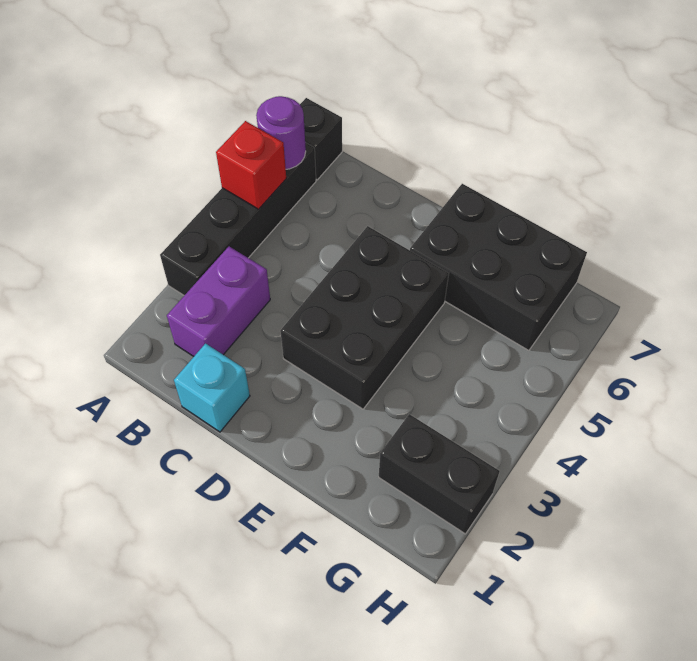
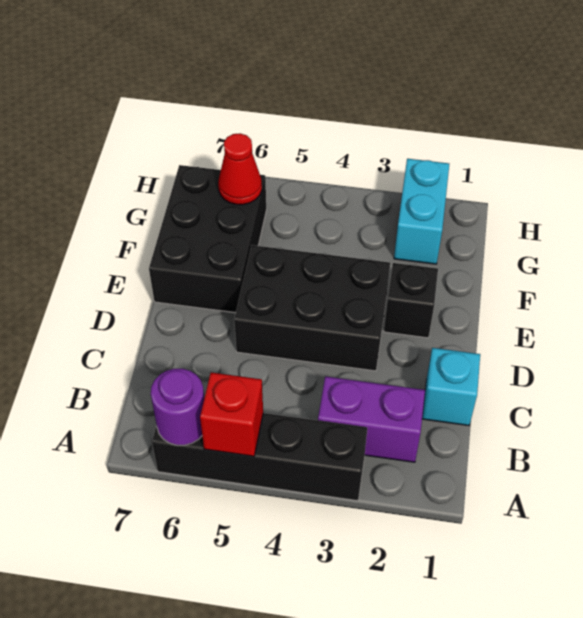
black brick A7 level 1 -> black brick E2 level 1
black brick G2:H2 level 1 -> cyan brick G2:H2 level 1
none -> red cone G6 level 2

